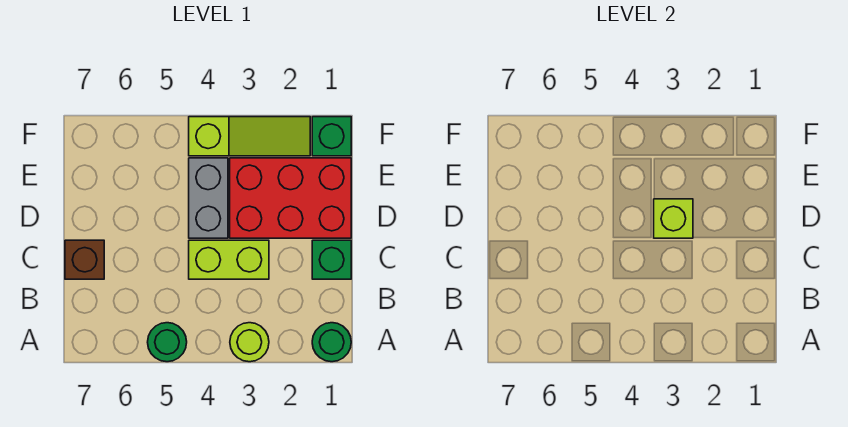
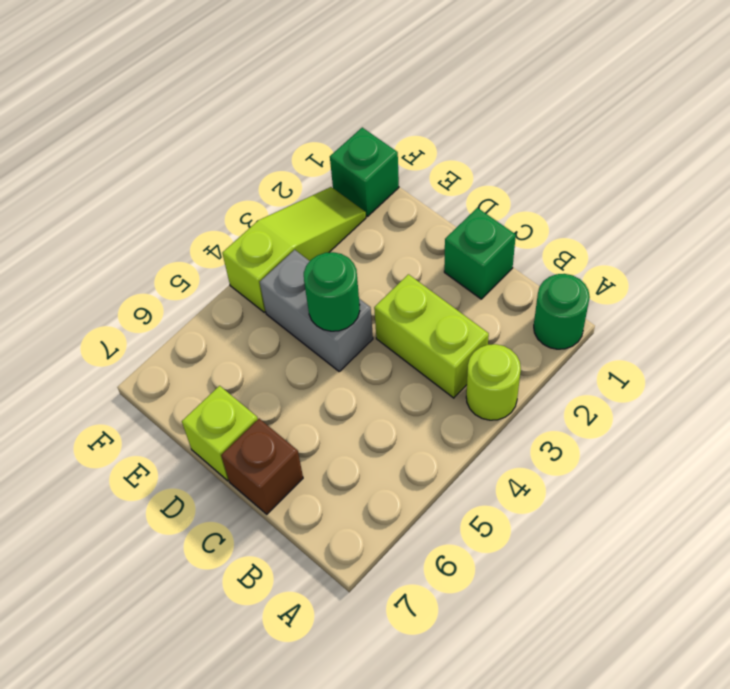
green round brick A5 level 1 -> green round brick D4 level 2
lime brick C3:C4 level 1 -> lime brick B3:C3 level 1
red brick D1:E3 level 1 -> none
lime brick D3 level 2 -> lime brick D7 level 1

